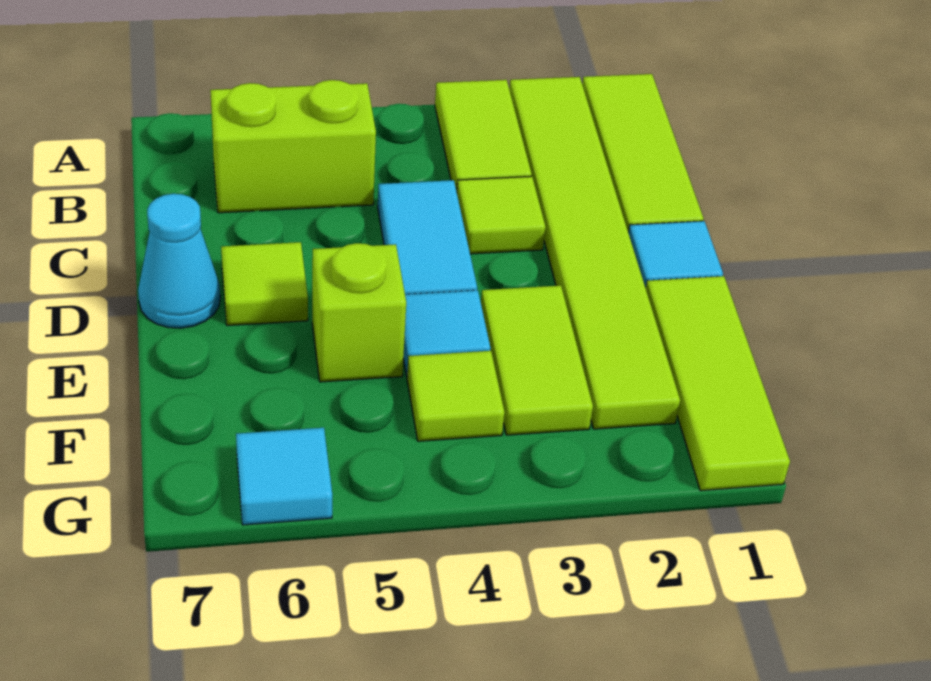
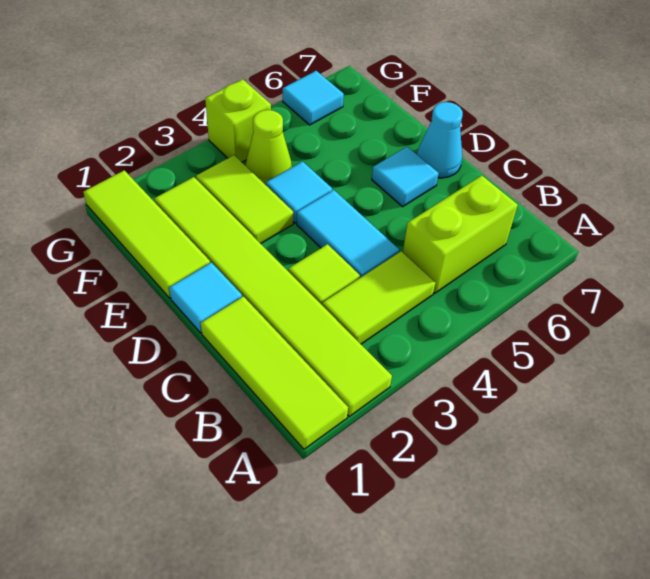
lime tile A3:B3 level 1 -> lime tile B3:B4 level 1
lime tile D6 level 1 -> cyan tile D6 level 1
lime brick E5 level 1 -> lime brick G4 level 1
lime tile F4 level 1 -> lime cone F4 level 1

